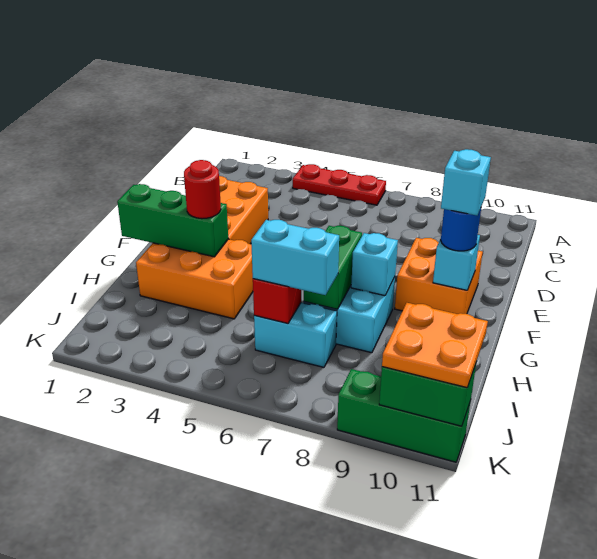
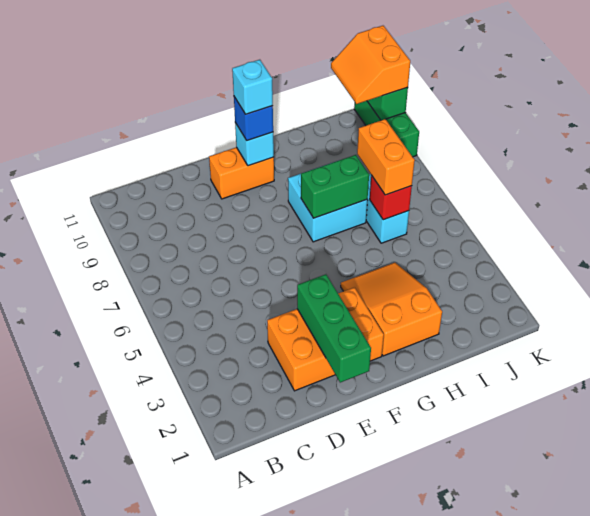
red plate A4:A6 level 1 -> none
orange brick E9:F10 level 1 -> orange brick E10:F10 level 1
blue round brick F10 level 3 -> blue brick F10 level 3
green brick G1:G3 level 2 -> green brick E1:E3 level 2
orange brick G2:H4 level 1 -> orange slope G2:H4 level 1 top 2
red round brick G3 level 3 -> none
cyan brick G8 level 2 -> none
cyan brick I6:I7 level 3 -> orange brick I6:I7 level 3
orange plate J10:K11 level 3 -> orange slope J10:K11 level 3 top K

